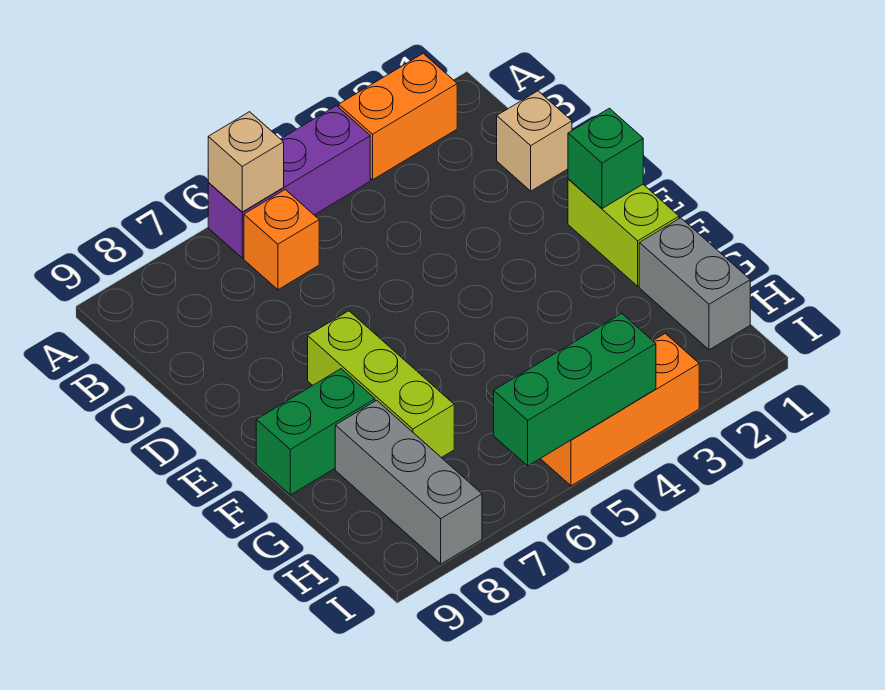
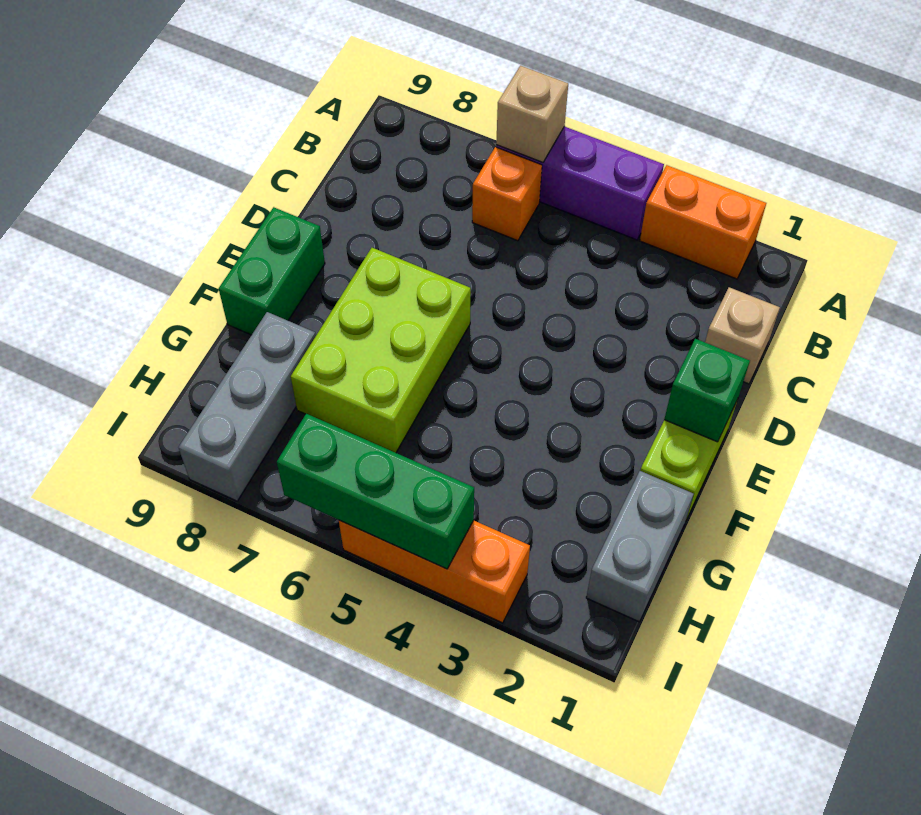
lime brick E7:G7 level 1 -> lime brick E6:G7 level 1
green brick F8:F9 level 1 -> green brick E9:F9 level 1

